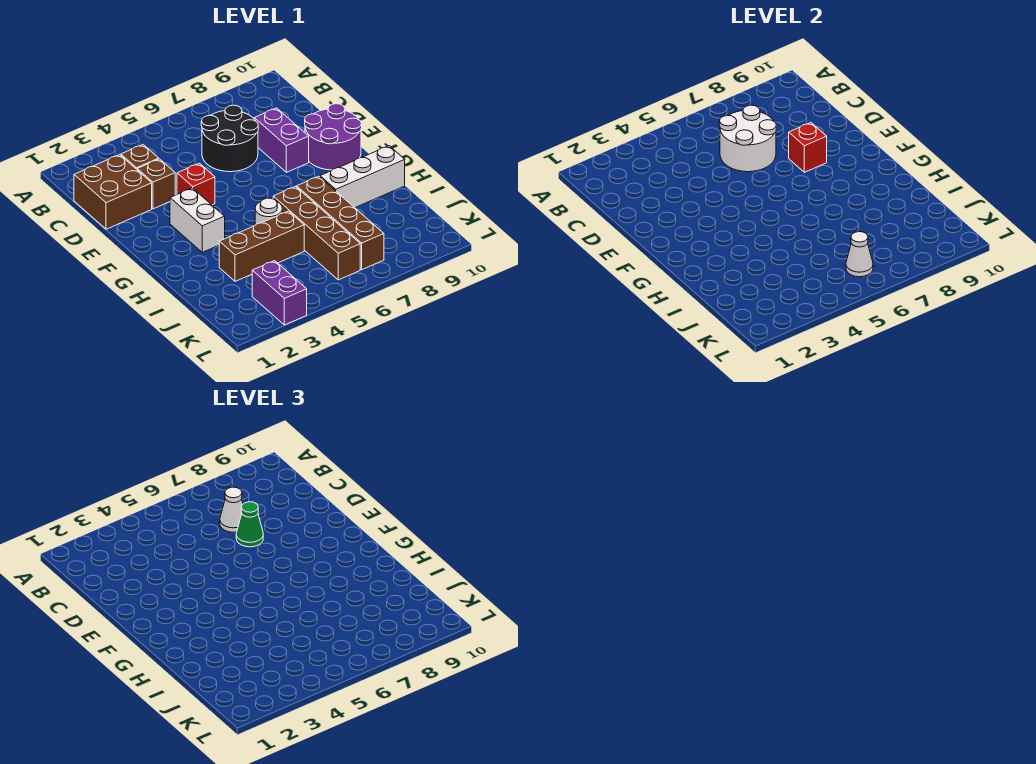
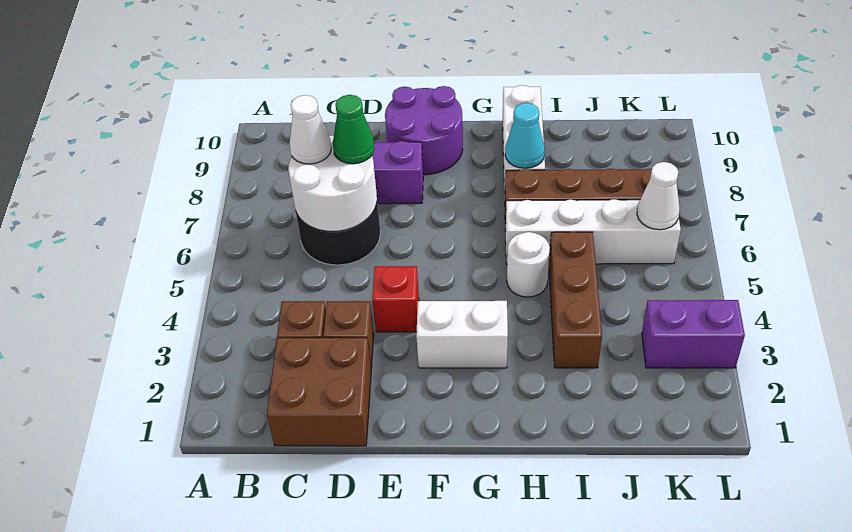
red brick E8 level 2 -> none
brown brick H6:K6 level 1 -> white brick H6:K6 level 1
none -> cyan cone H8 level 2

